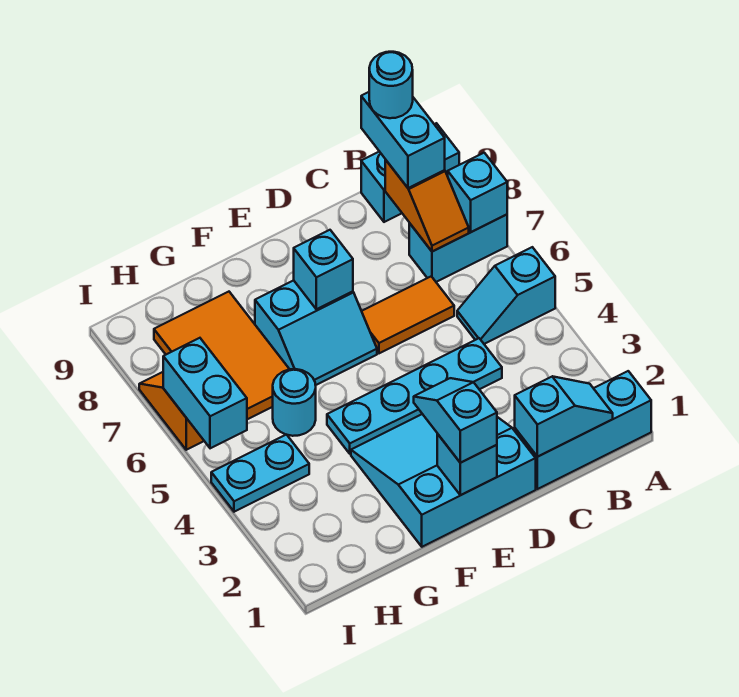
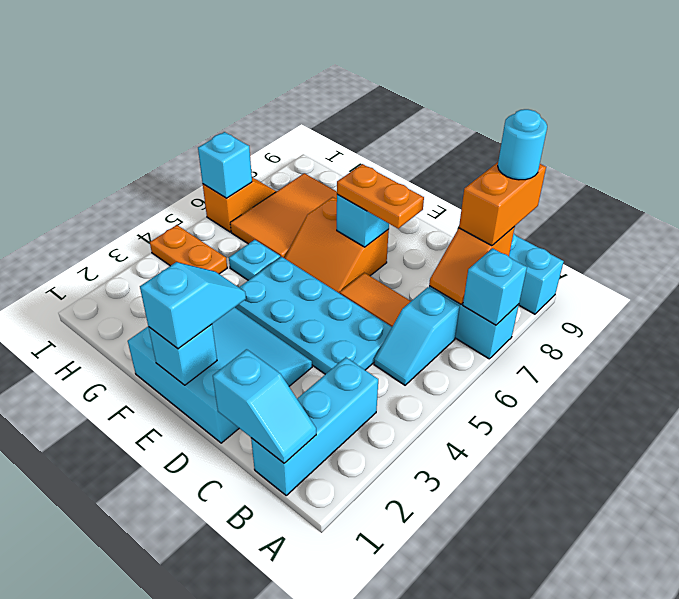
cyan brick A1:C1 level 1 -> cyan brick B1:B3 level 1
cyan slope A5:B5 level 1 top A -> cyan slope B5:B6 level 1 top 6
cyan brick B8:B9 level 3 -> orange brick B8:B9 level 3
cyan plate C4:F4 level 1 -> cyan plate C4:F5 level 1
none -> orange plate D7:E7 level 3
cyan slope E6:F7 level 1 top 7 -> orange slope E6:F7 level 1 top 7
cyan round brick G5 level 1 -> cyan plate G5 level 1
cyan plate H4:I4 level 1 -> orange plate H4:I4 level 1
cyan brick I5:I6 level 2 -> cyan brick I6 level 2

